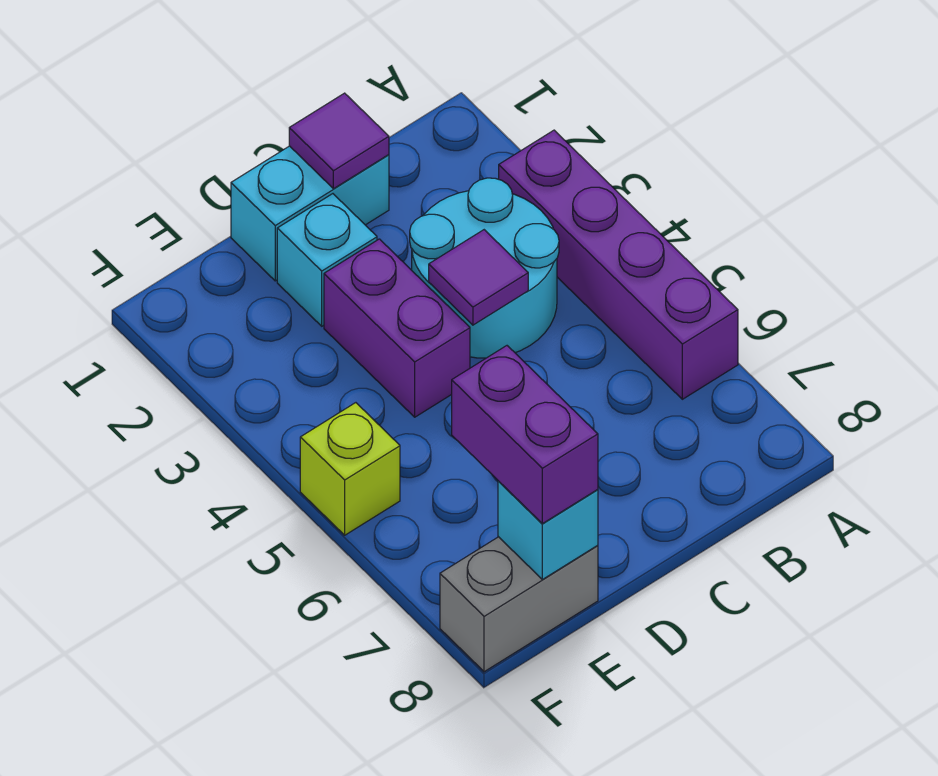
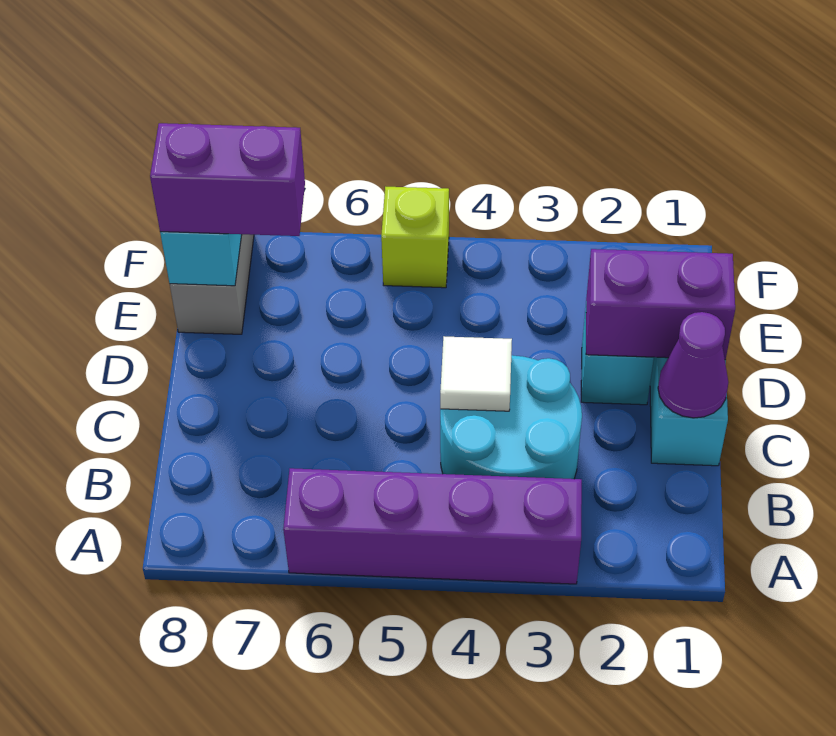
purple tile C1 level 2 -> purple cone C1 level 2
purple tile C4 level 2 -> white tile C4 level 2
purple brick D3:D4 level 1 -> purple brick D1:D2 level 2

